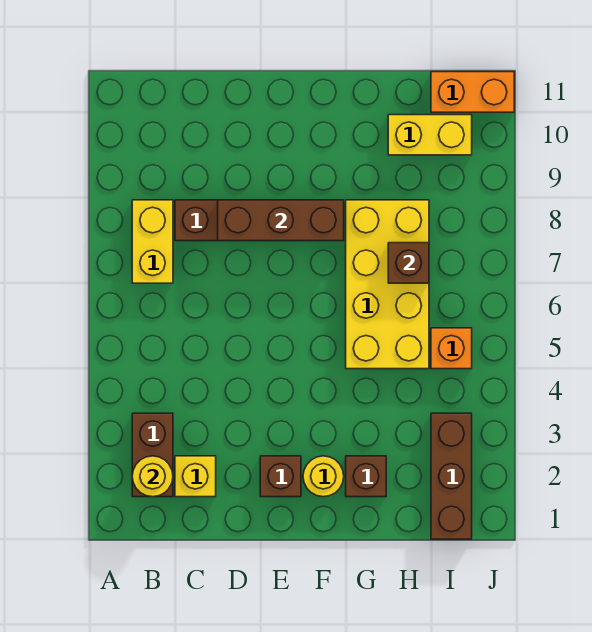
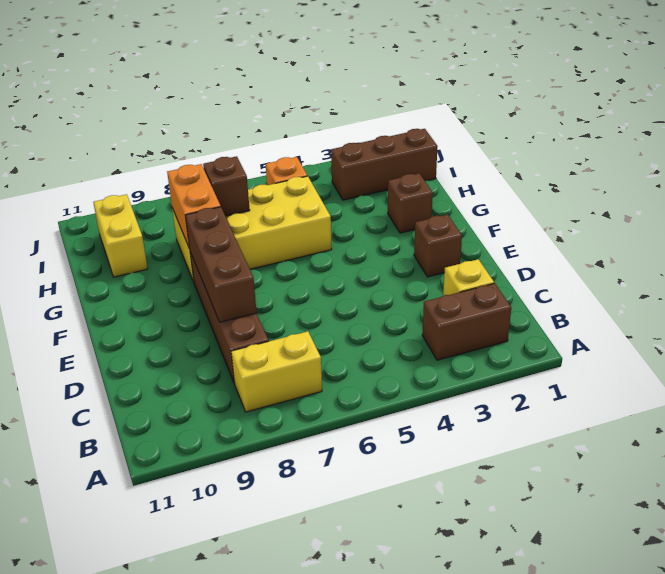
yellow round brick B2 level 2 -> none
yellow round brick F2 level 1 -> none
orange brick I11:J11 level 1 -> orange brick G8:H8 level 2

